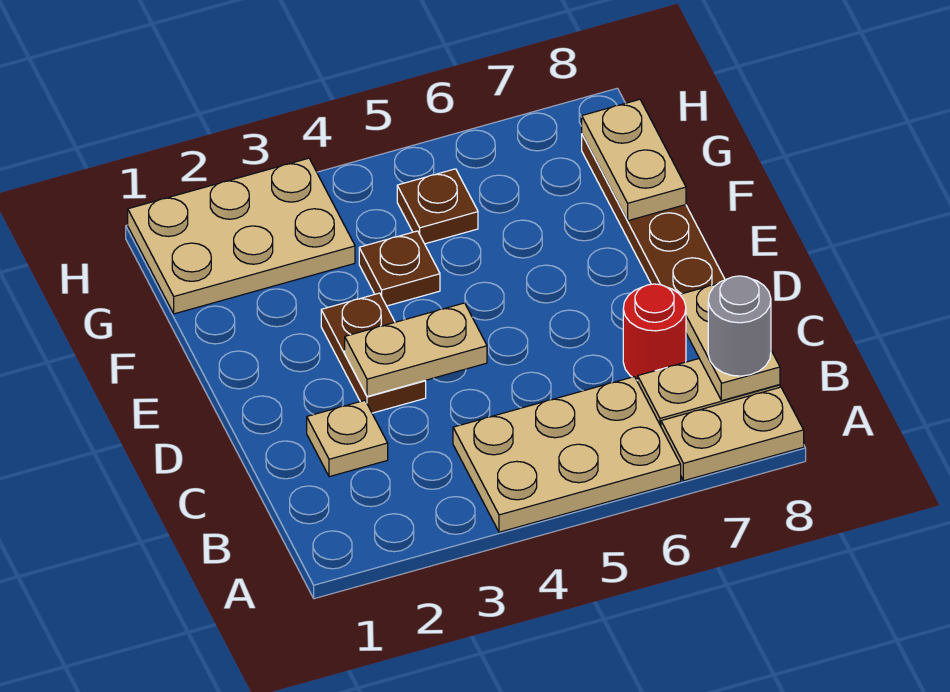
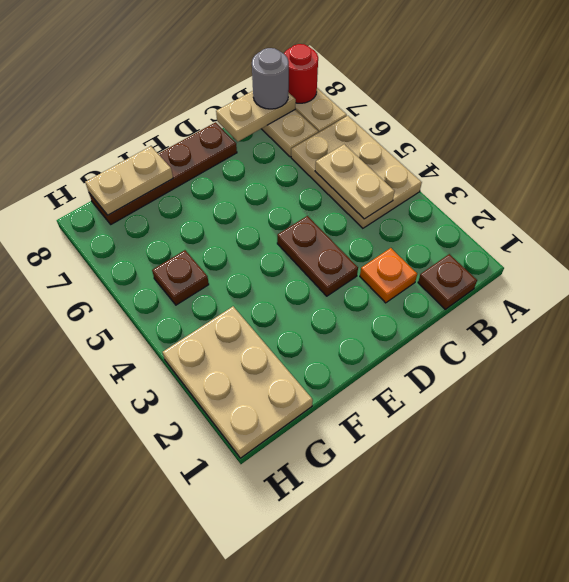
tan plate C2 level 1 -> orange plate C2 level 1
red round brick C7 level 1 -> red round brick A8 level 2
brown plate D3:E3 level 1 -> brown plate D3:D4 level 1
tan plate D3:D4 level 2 -> tan plate B4:B5 level 2
brown plate F4 level 1 -> brown plate B1 level 1

